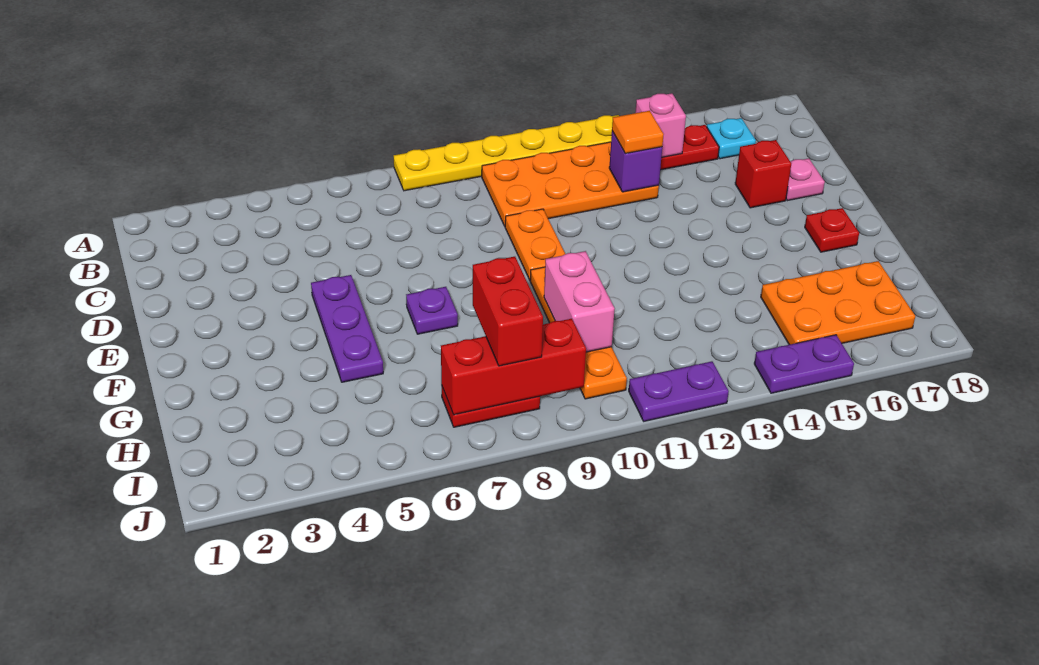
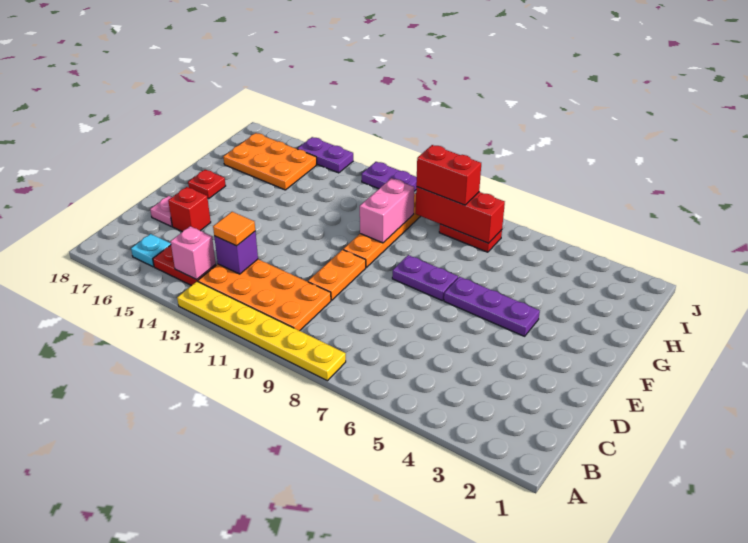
purple plate E5:G5 level 1 -> purple plate F4:F6 level 1
purple plate F7 level 1 -> purple plate F7:F8 level 1
red brick H8:I8 level 3 -> red brick I8:I9 level 3

